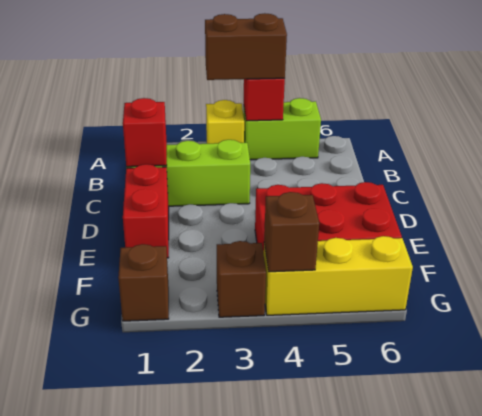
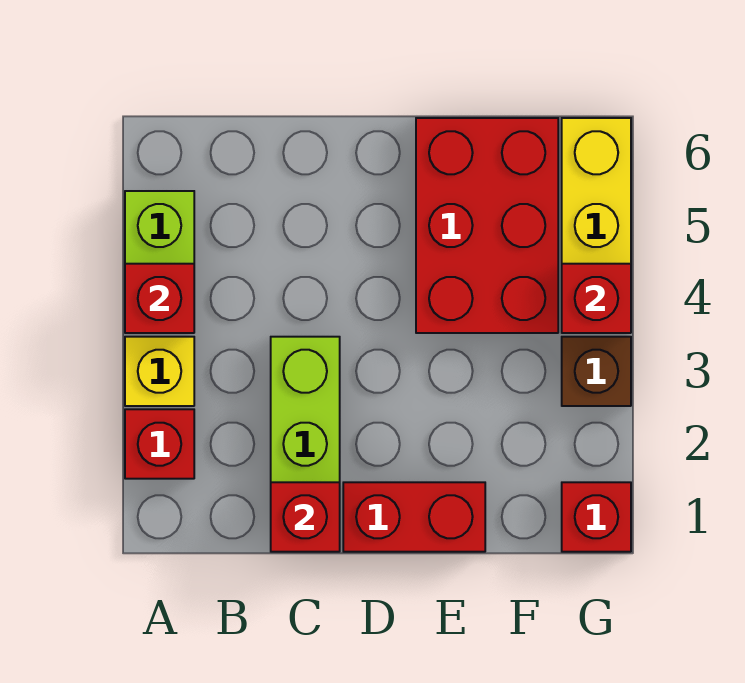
none -> red brick A2 level 1
brown brick A3:A4 level 3 -> none
brown brick G1 level 1 -> red brick G1 level 1
brown brick G4 level 2 -> red brick G4 level 2

